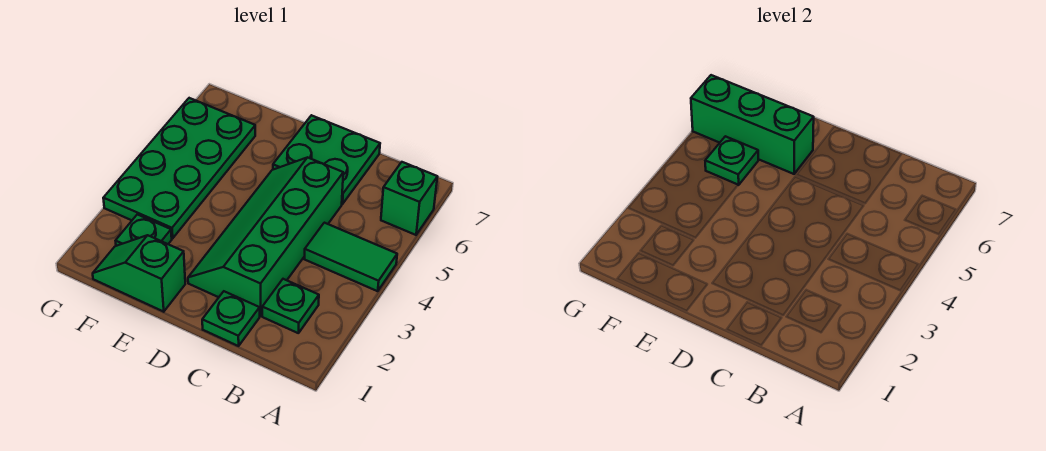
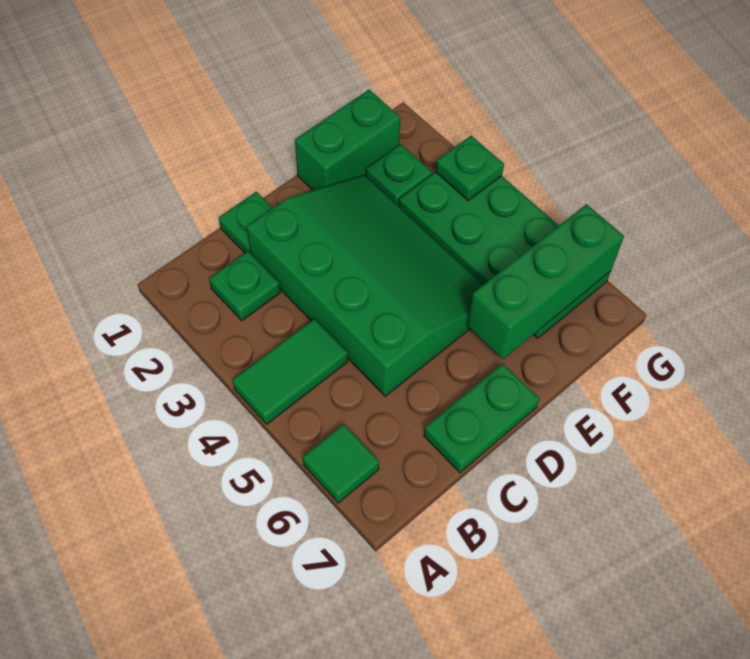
green brick A6 level 1 -> green tile A6 level 1
green slope C2:D5 level 1 top C -> green slope C2:E5 level 1 top C
green plate C6:D7 level 1 -> green plate C7:D7 level 1
green slope E1:F1 level 1 top E -> green brick E1:F1 level 1
green plate F5 level 2 -> green plate G3 level 2

